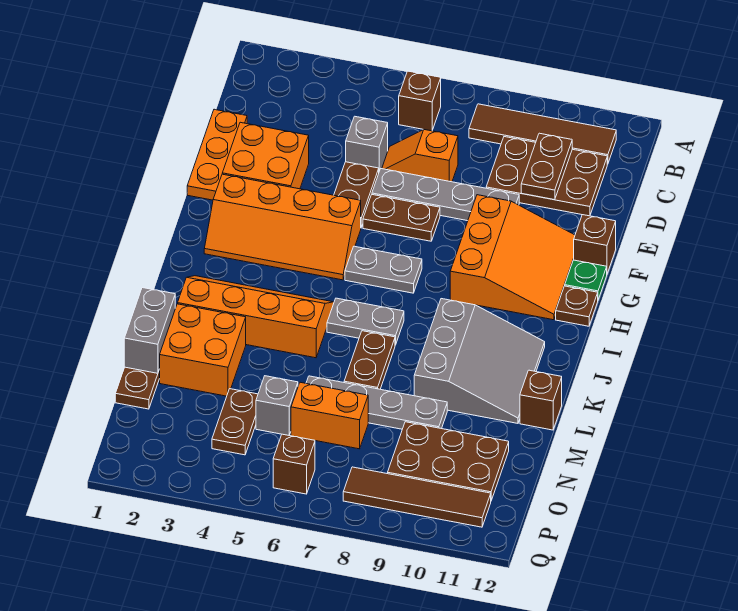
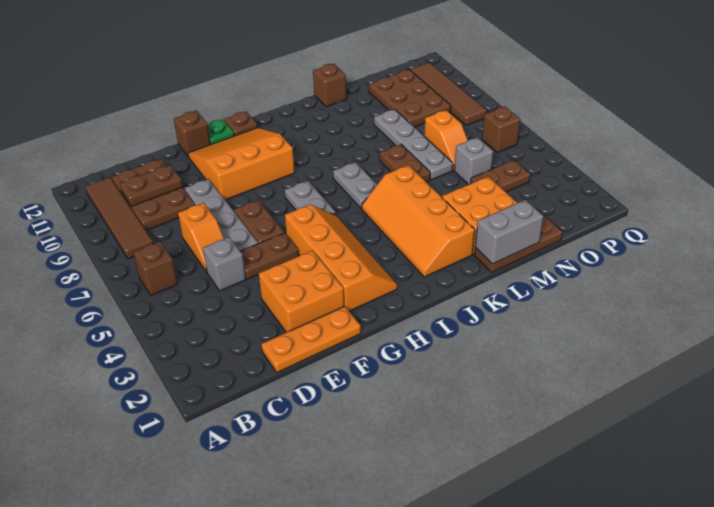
grey slope J9:L11 level 1 top 9 -> none
brown plate K7:L7 level 1 -> brown plate L6:L7 level 1
orange brick N6:N7 level 1 -> orange slope N6:N7 level 1 top 7

